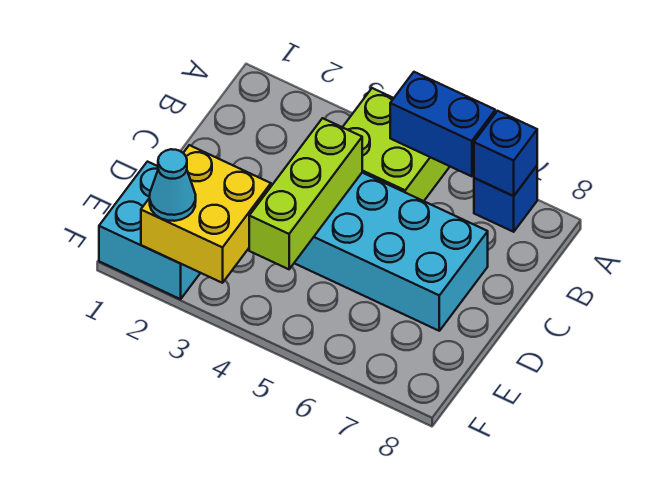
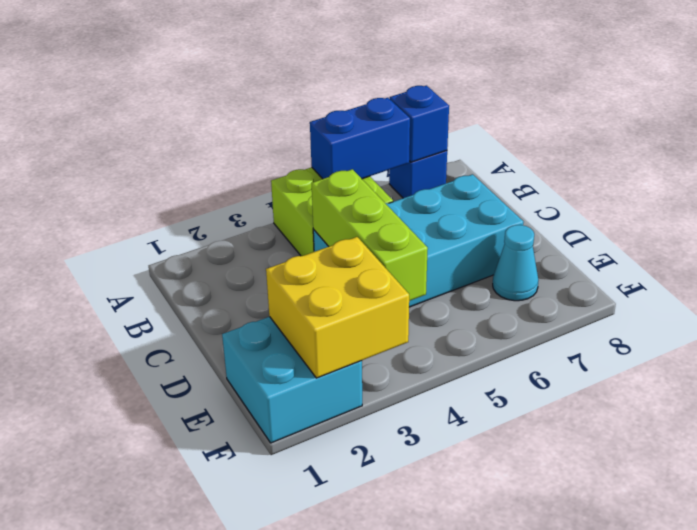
cyan cone F2 level 3 -> cyan cone E7 level 1

